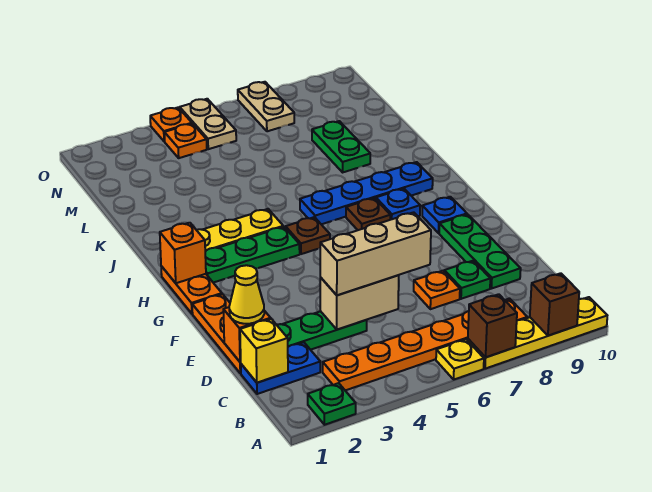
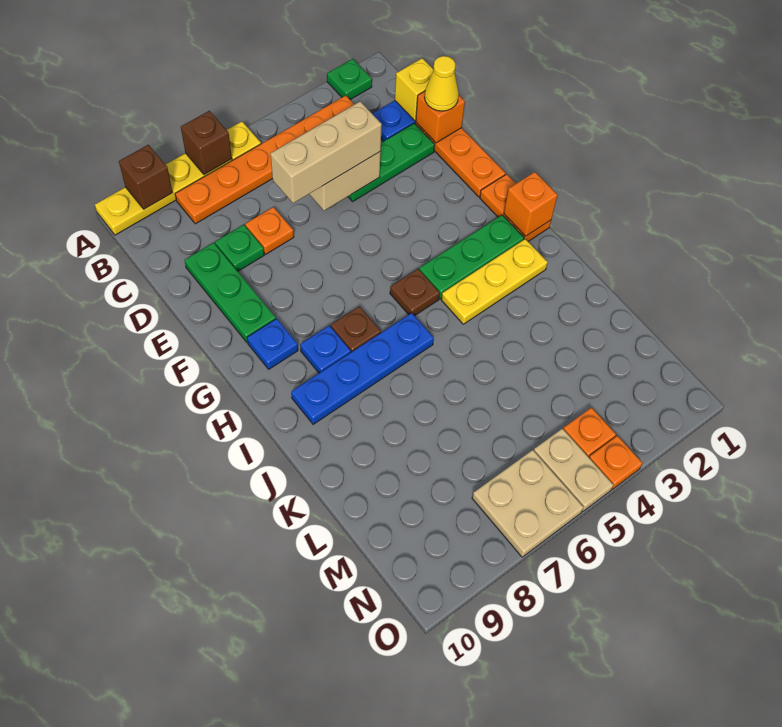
green plate K8:L8 level 1 -> none
tan plate N7:O7 level 1 -> tan plate N6:O7 level 1

